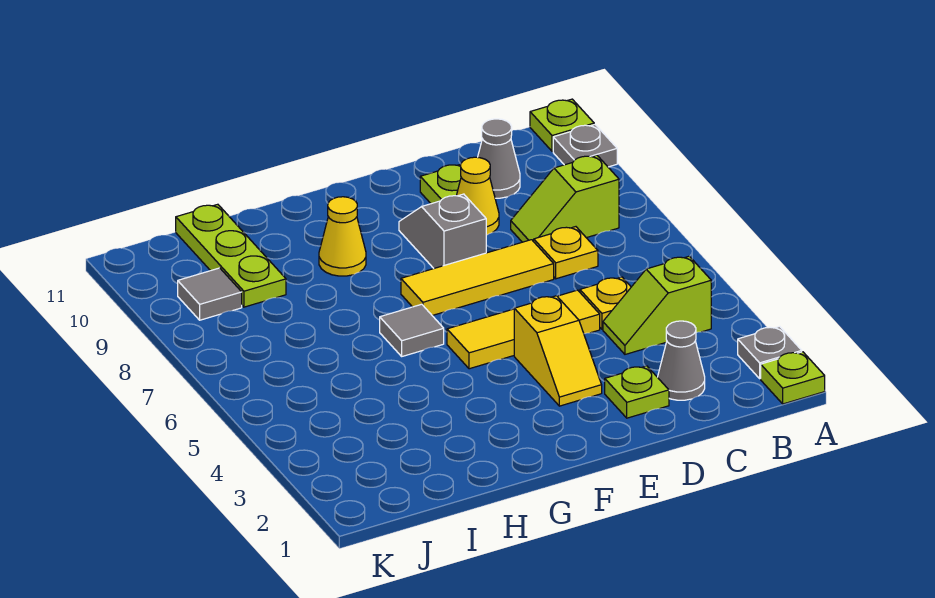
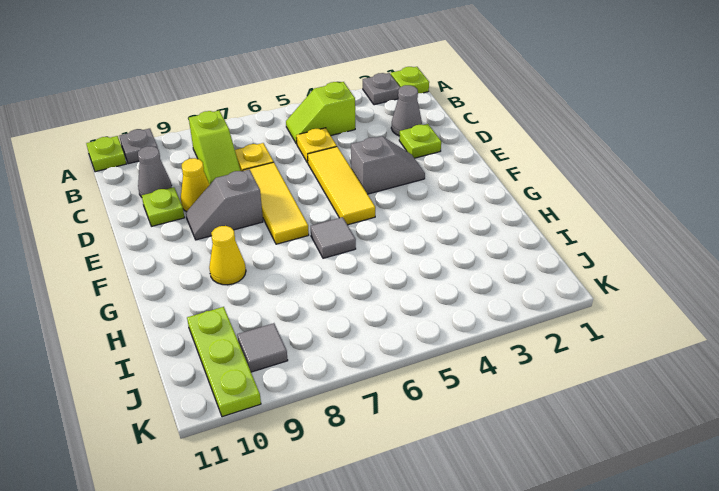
lime slope B4:C4 level 1 top B -> lime slope B4:B5 level 1 top 4
yellow slope E3:E4 level 1 top 4 -> grey slope E3:E4 level 1 top 4
lime plate I9:I11 level 1 -> lime plate I10:K10 level 1

